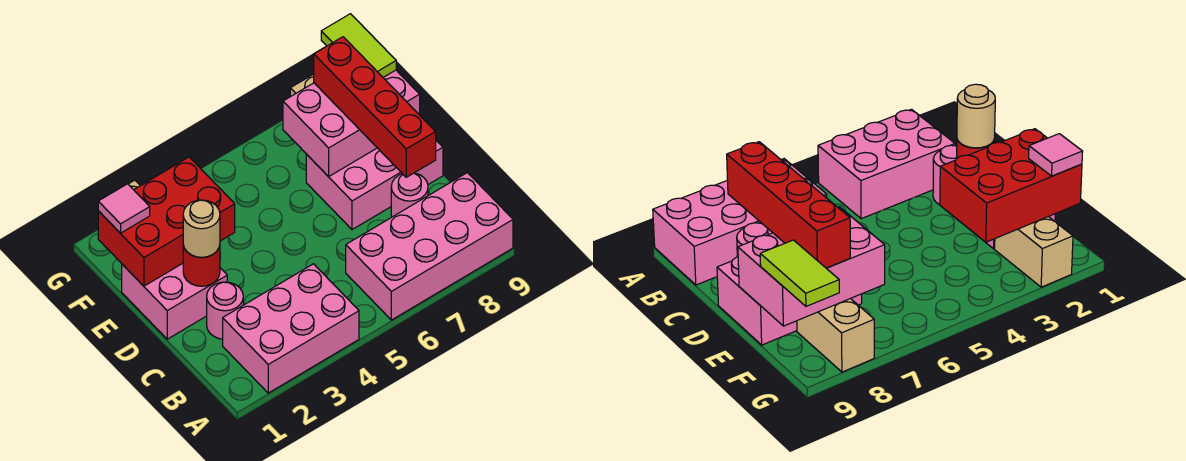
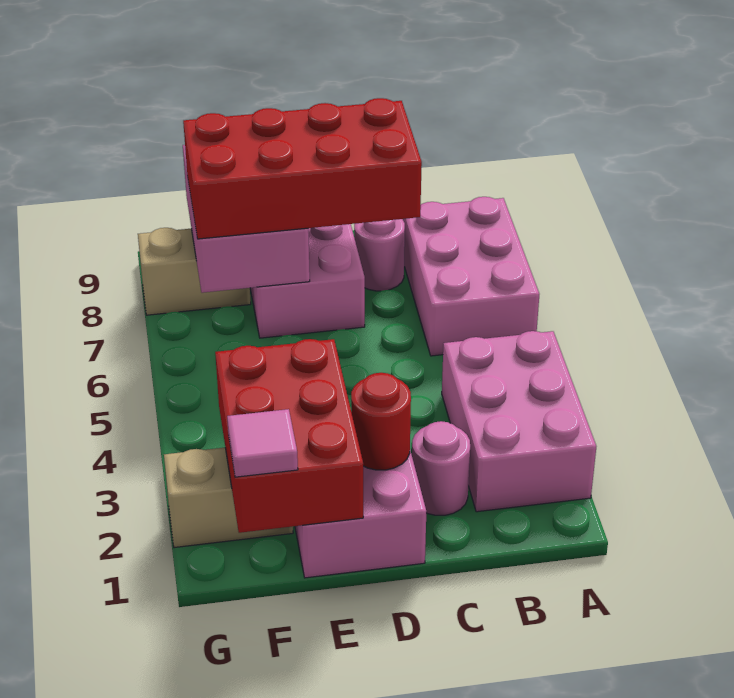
pink brick A6:B9 level 1 -> pink brick A6:B8 level 1
red brick C8:F8 level 3 -> red brick C7:F8 level 3
tan round brick D2 level 3 -> none
lime tile F9:G9 level 3 -> none

